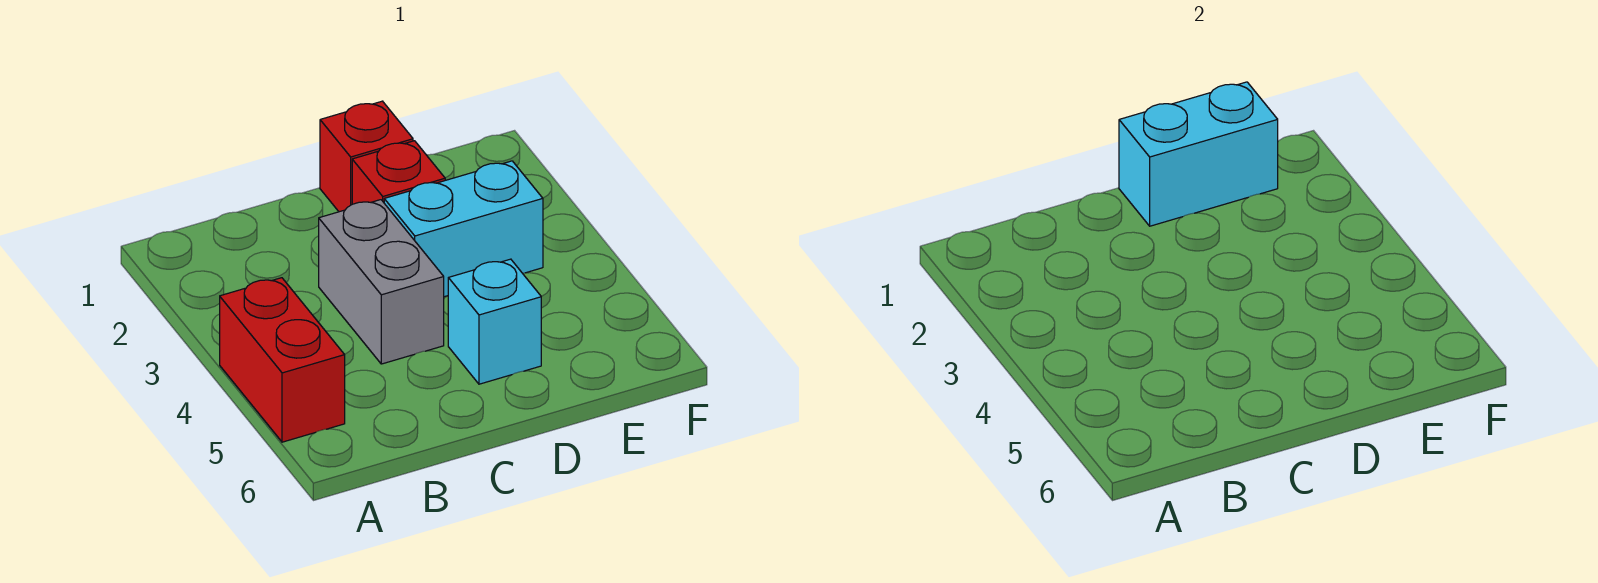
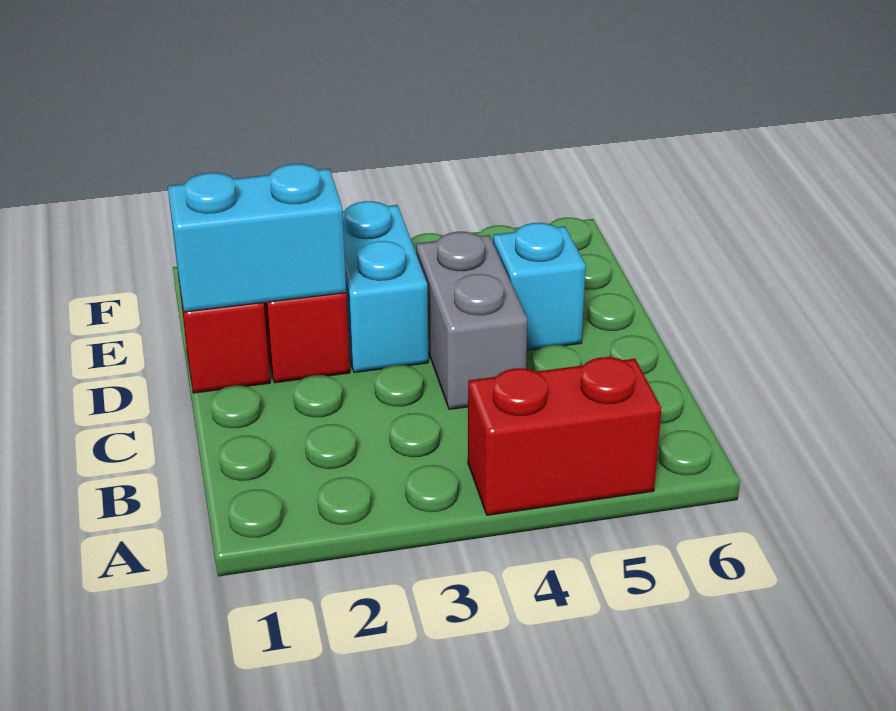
grey brick C3:C4 level 1 -> grey brick C4:D4 level 1
cyan brick D1:E1 level 2 -> cyan brick D1:D2 level 2

